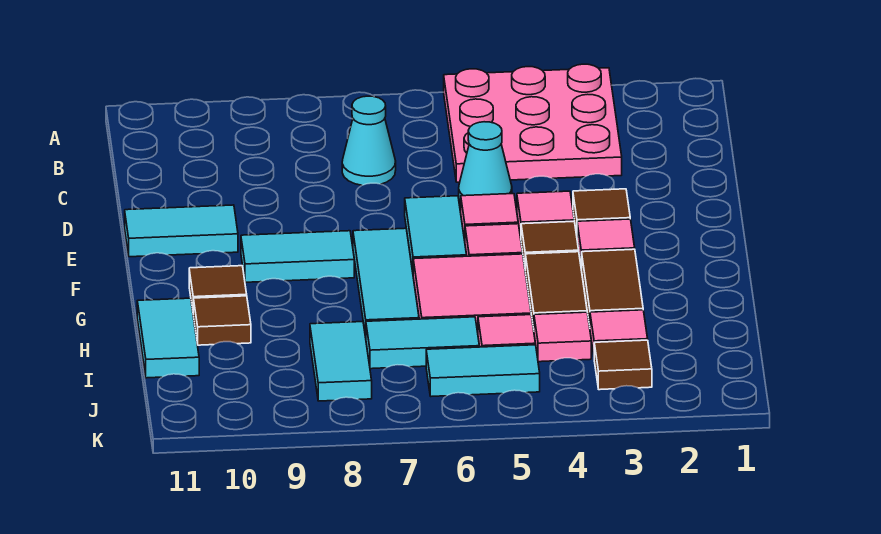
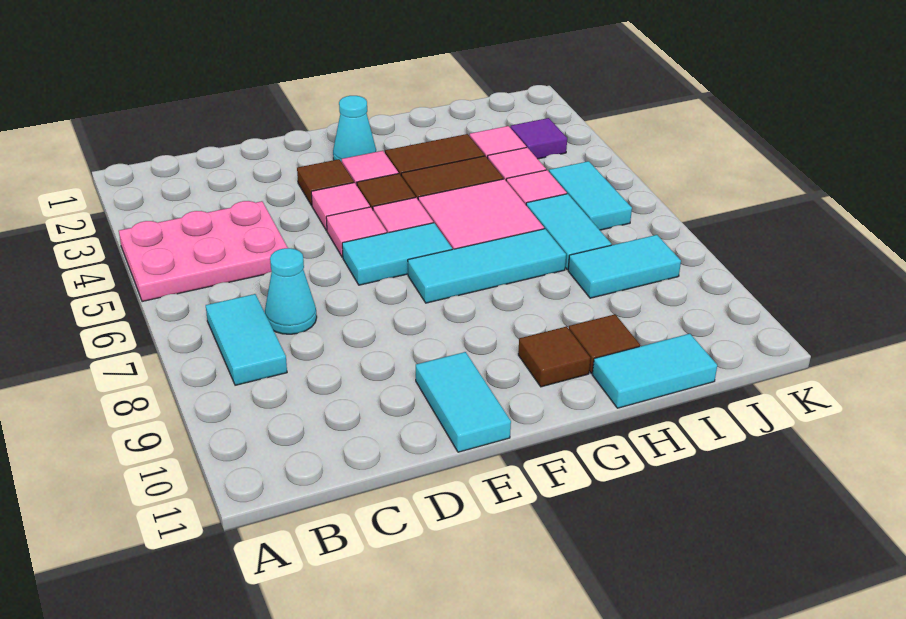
pink plate A3:C5 level 1 -> pink plate A4:C5 level 1
cyan cone D5 level 1 -> cyan cone F2 level 1
cyan tile F8:F9 level 1 -> cyan tile B7:B8 level 1
brown tile J3 level 1 -> purple tile J3 level 1

